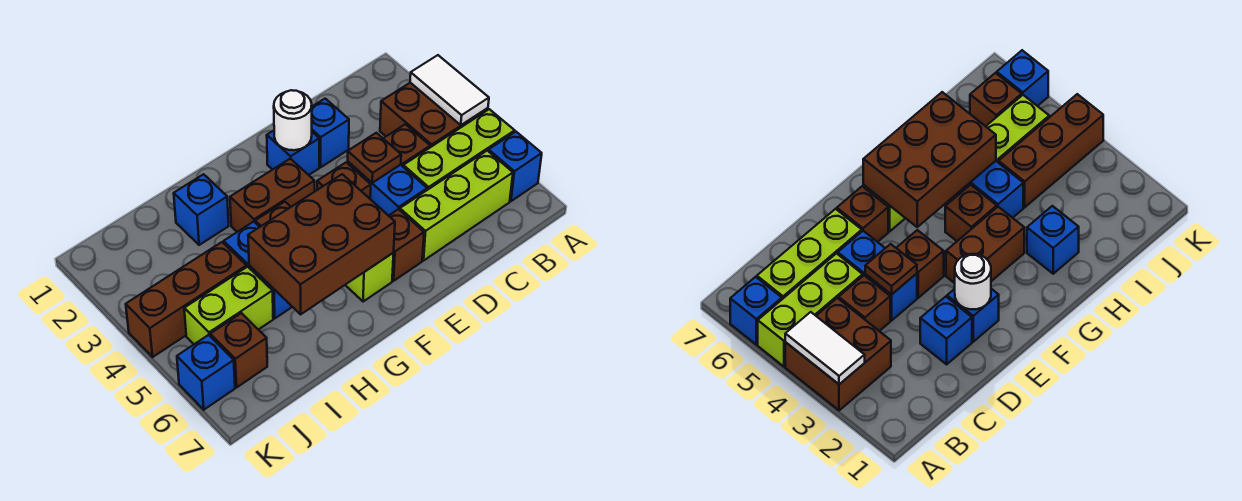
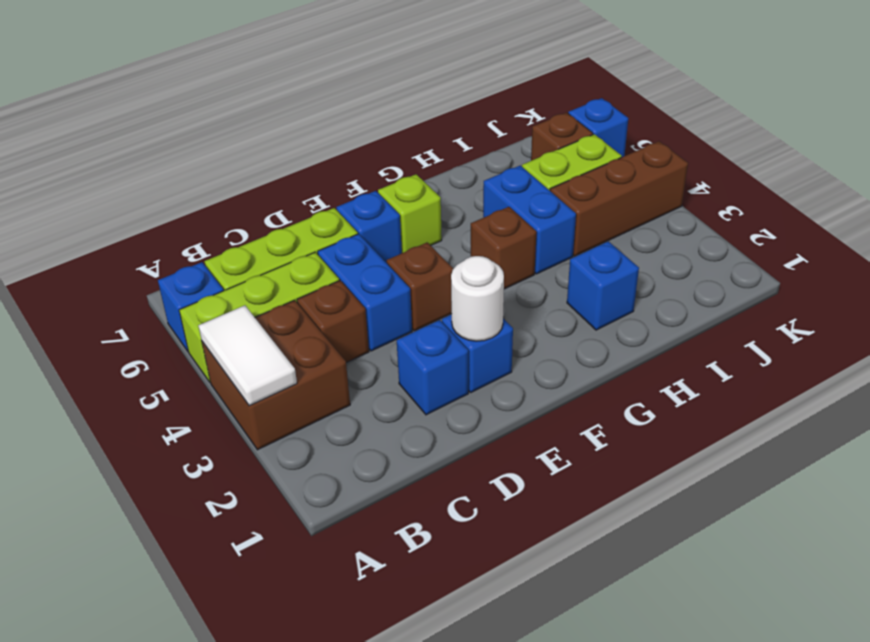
brown plate D4 level 2 -> none
brown brick E6 level 1 -> blue brick E6 level 1
brown brick F3:G3 level 1 -> none
brown brick F5:H6 level 2 -> none

